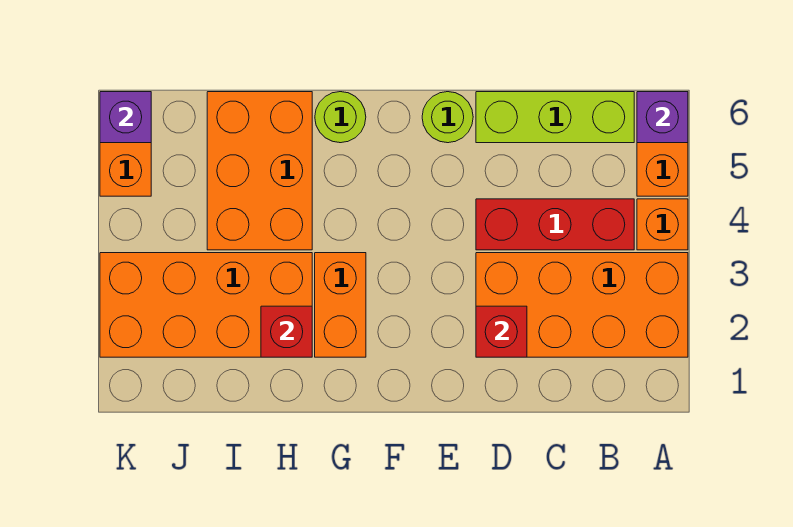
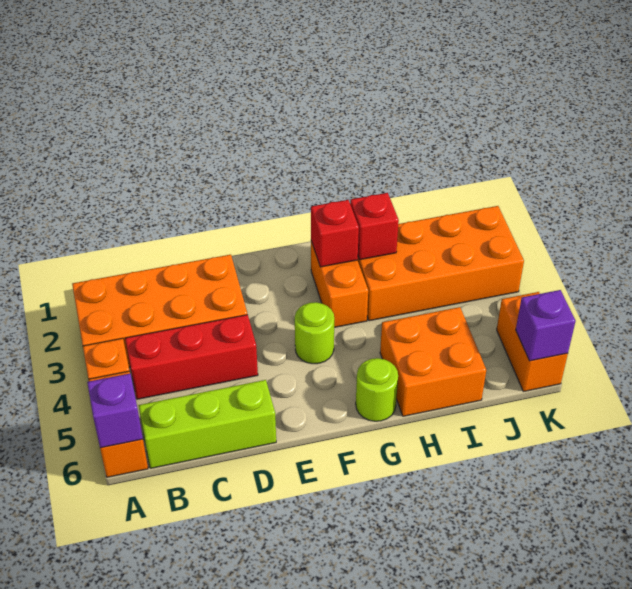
red brick D2 level 2 -> red brick G2 level 2
lime round brick E6 level 1 -> lime round brick F4 level 1
orange brick H4:I6 level 1 -> orange brick H5:I6 level 1

